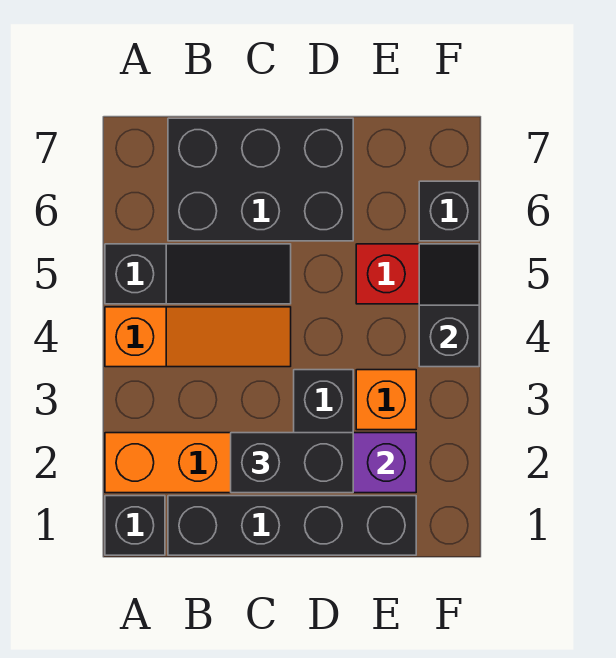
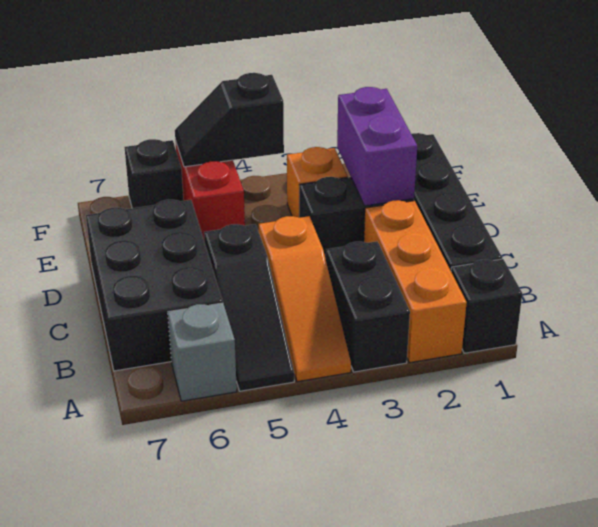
orange slope A4:C4 level 1 top A -> orange slope A4:C4 level 1 top C
black slope A5:C5 level 1 top A -> black slope A5:C5 level 1 top C
none -> grey brick A6 level 1
black brick C2:D2 level 3 -> black brick A3:B3 level 1

